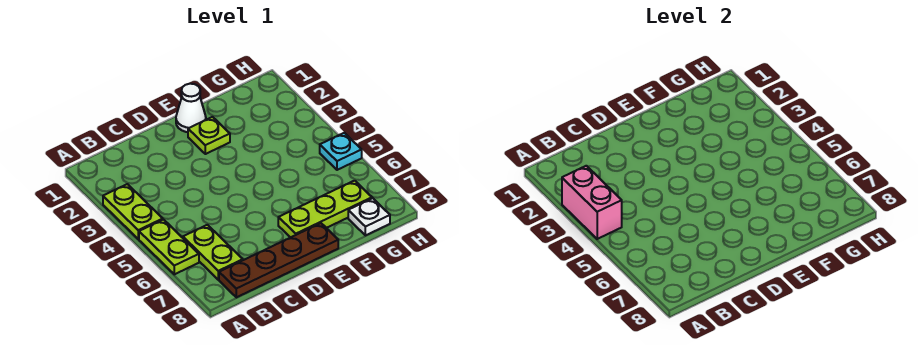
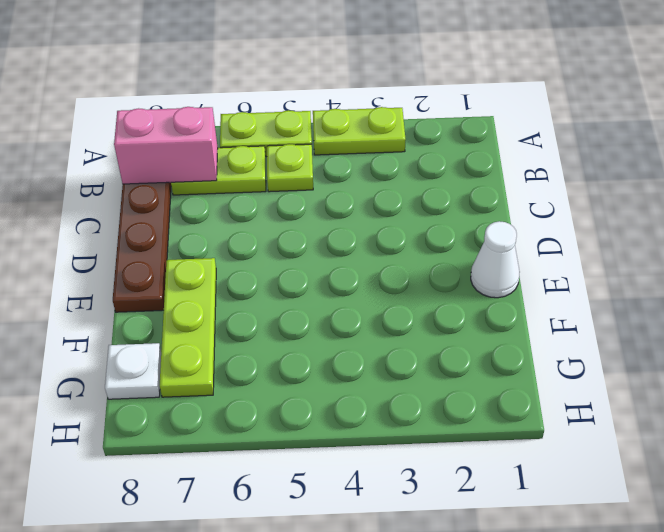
pink brick A3:A4 level 2 -> pink brick B7:B8 level 2
lime plate E2 level 1 -> lime plate B5 level 1
cyan plate H5 level 1 -> none

